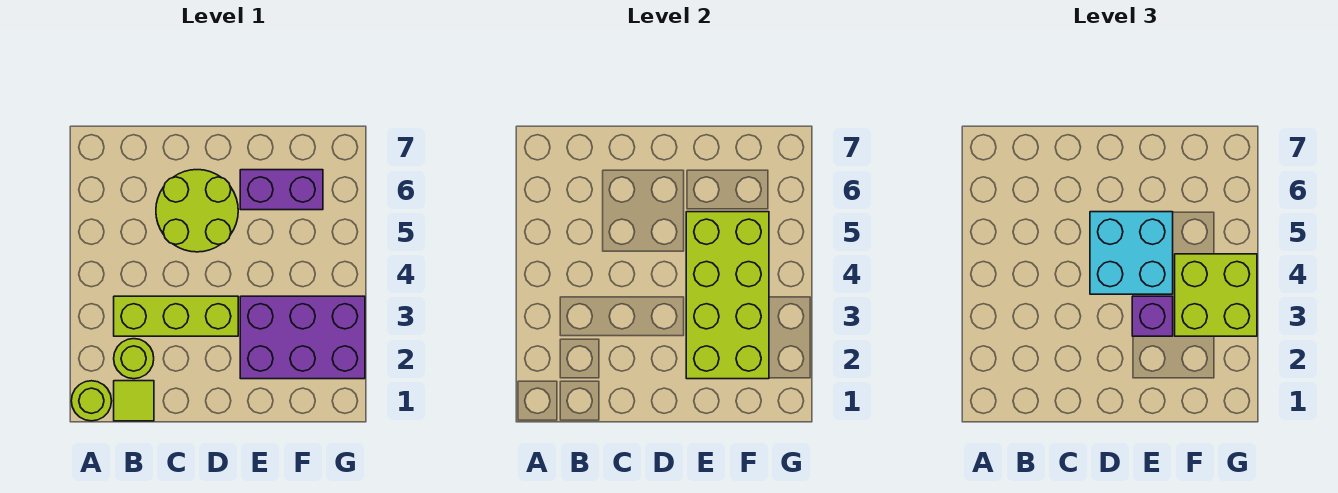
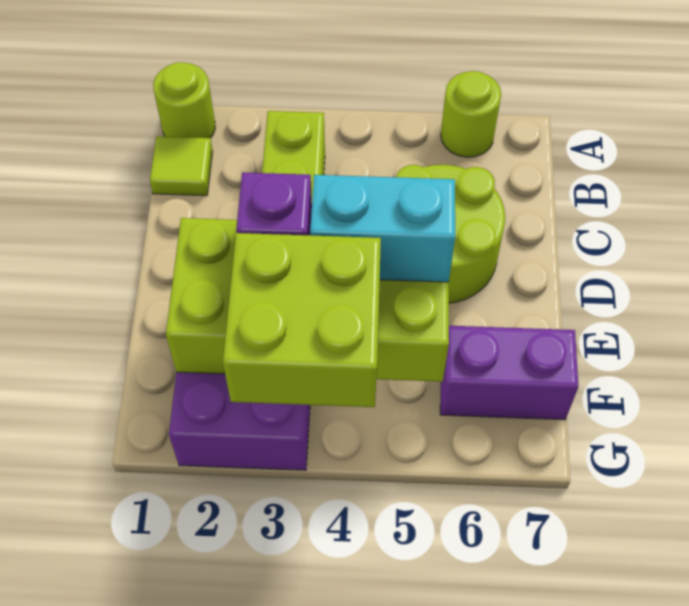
lime round brick B2 level 1 -> lime round brick A6 level 1
cyan brick D4:E5 level 3 -> cyan brick E4:E5 level 3
purple brick E6:F6 level 1 -> purple brick F6:F7 level 1

